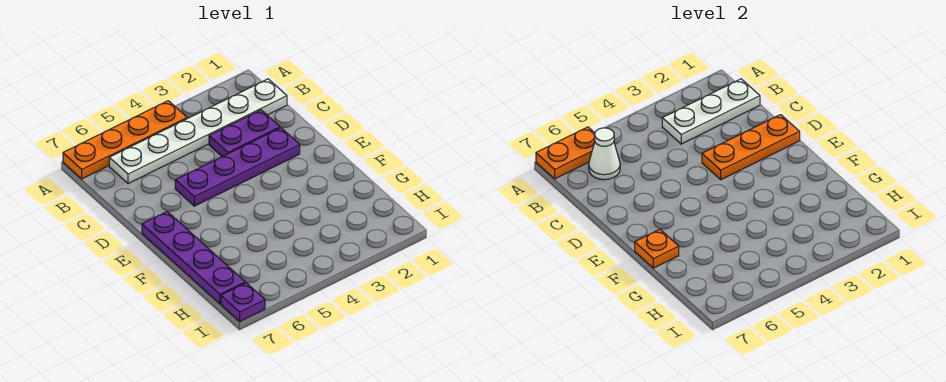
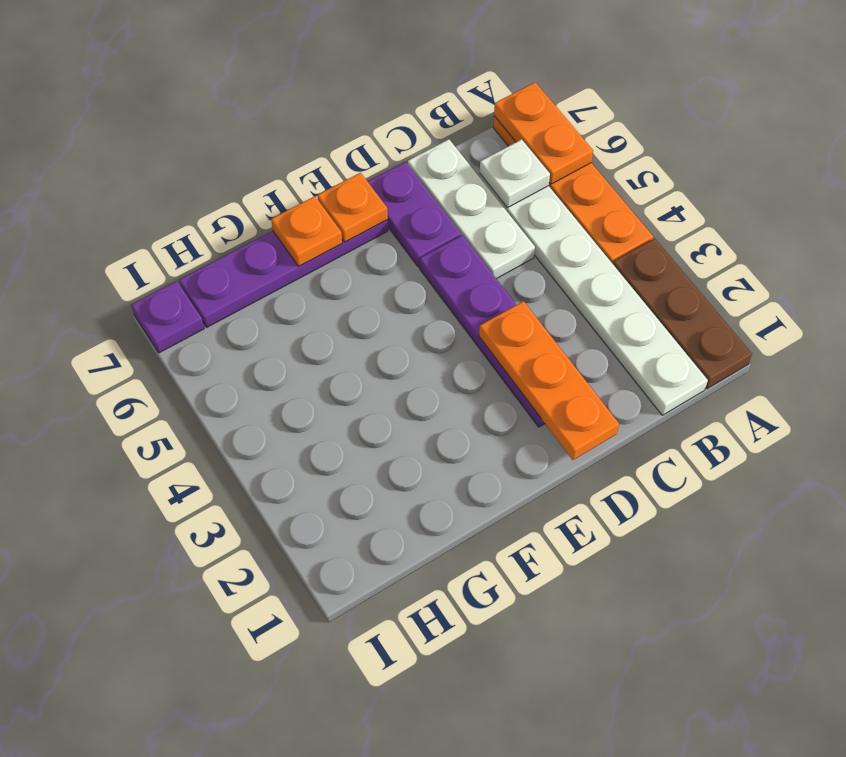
none -> brown plate A1:A3 level 1
white plate B1:B3 level 2 -> white plate C5:C7 level 1
white cone B6 level 2 -> white plate B6 level 2
purple plate C2:C3 level 1 -> purple plate D6:D7 level 1
none -> orange plate E7 level 2

